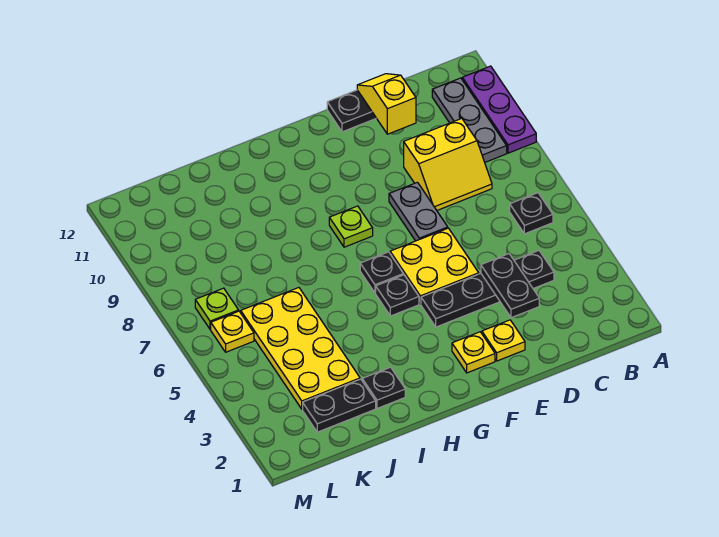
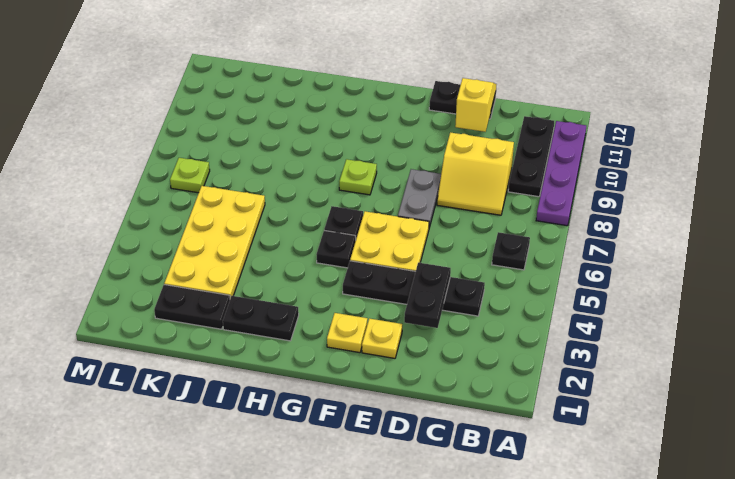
purple plate A9:A11 level 1 -> purple plate A8:A11 level 1
grey plate B9:B11 level 1 -> black plate B9:B11 level 1
black plate I2 level 1 -> black plate H2:I2 level 1
yellow plate L6 level 1 -> none

